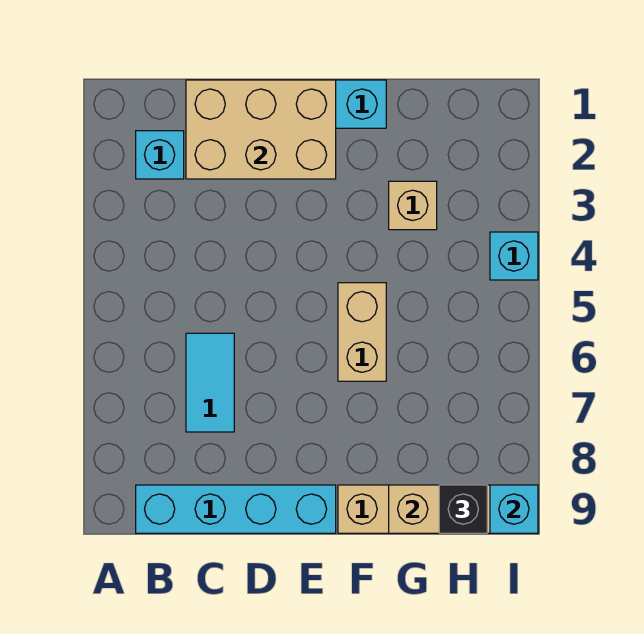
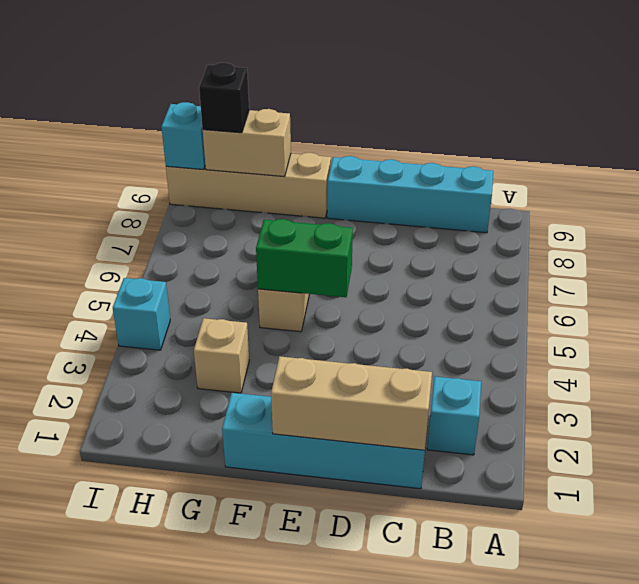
tan brick C1:E2 level 2 -> tan brick C1:E1 level 2
cyan tile C6:C7 level 1 -> none
none -> green brick E5:F5 level 2

